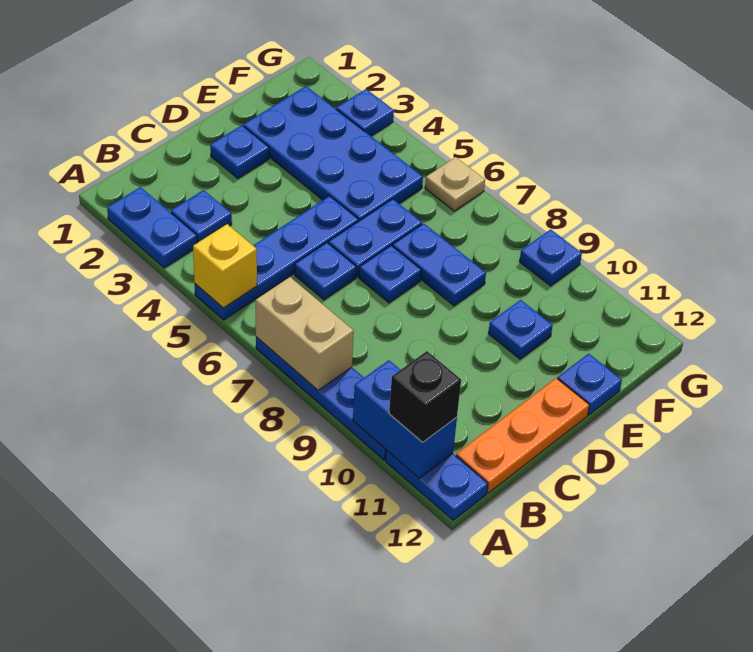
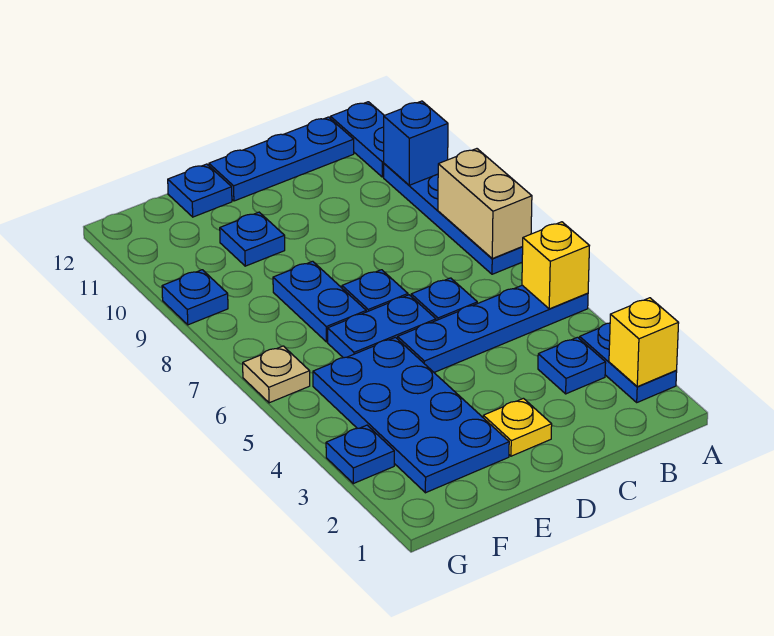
none -> yellow brick A2 level 2
blue brick A10:A11 level 2 -> blue brick A10 level 2
black brick A11 level 3 -> none
orange plate B12:D12 level 1 -> blue plate B12:D12 level 1
blue plate D2 level 1 -> yellow plate D2 level 1

